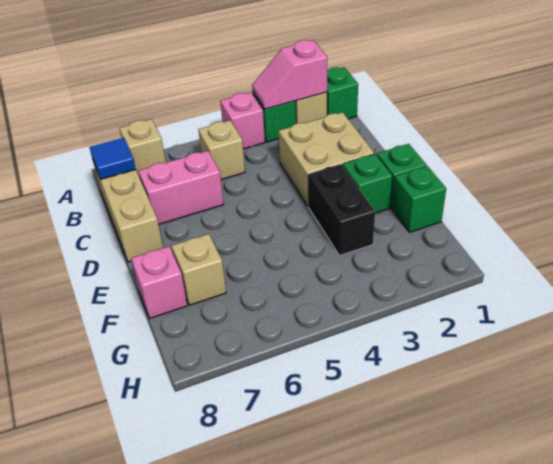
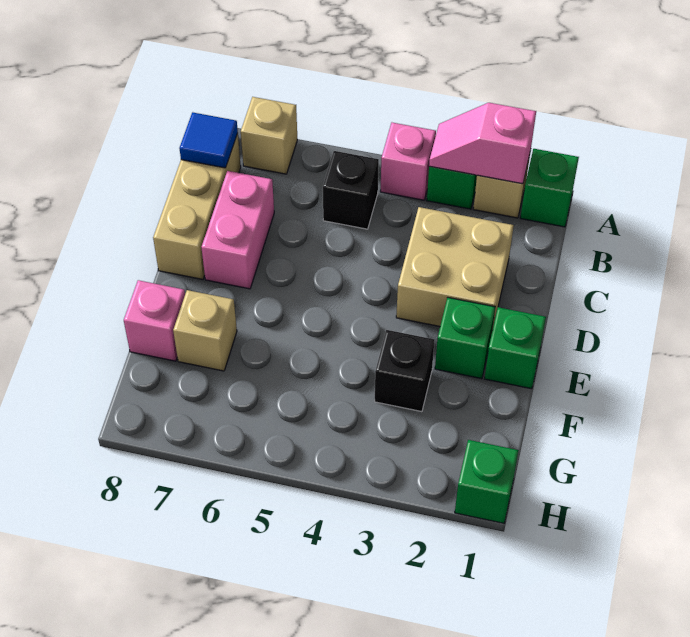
tan brick B5 level 1 -> black brick B5 level 1
pink brick C6:C7 level 1 -> pink brick C7:D7 level 1
black brick E3:F3 level 1 -> black brick F3 level 1
green brick F1 level 1 -> green brick H1 level 1

